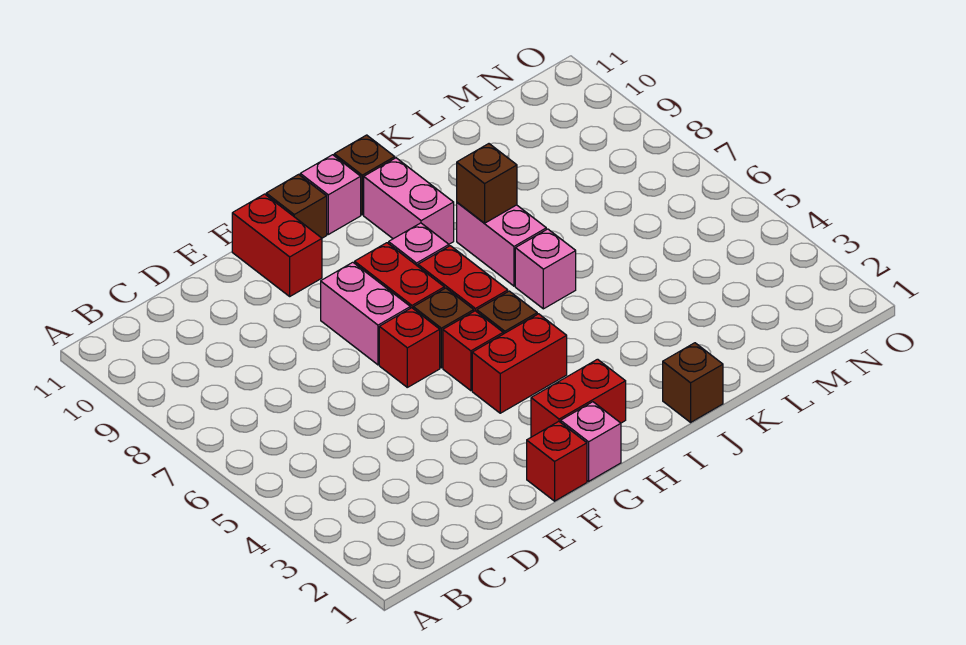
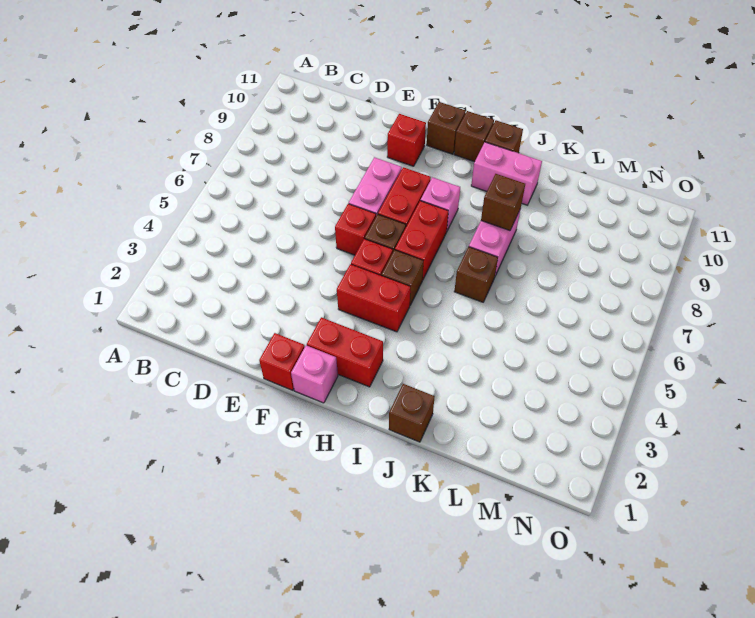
red brick F10:F11 level 1 -> red brick F10 level 1
pink brick H11 level 1 -> brown brick H11 level 1
pink brick I9:I10 level 1 -> pink brick I10:J10 level 1
pink brick J6 level 1 -> brown brick J6 level 1

